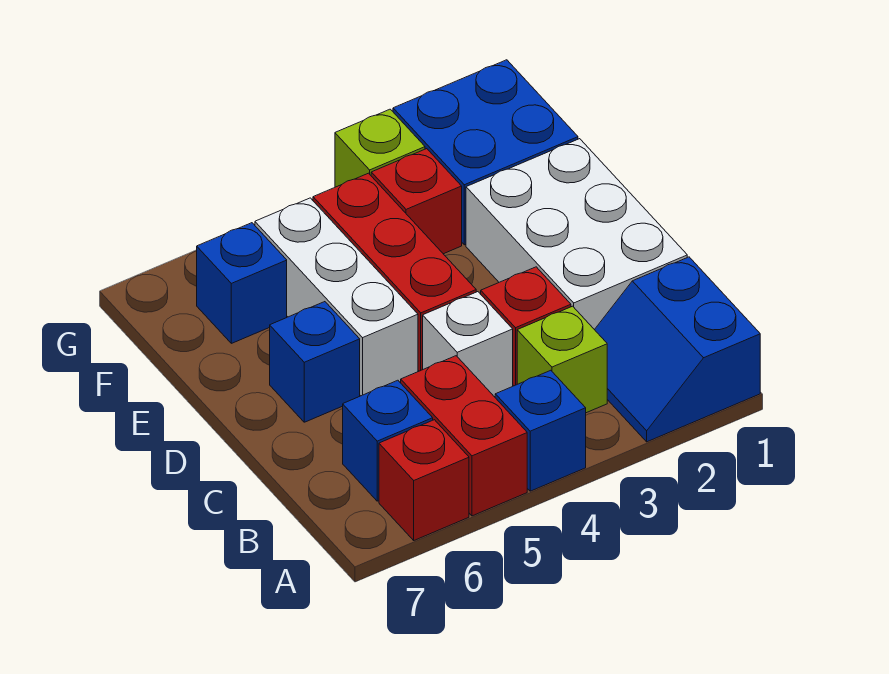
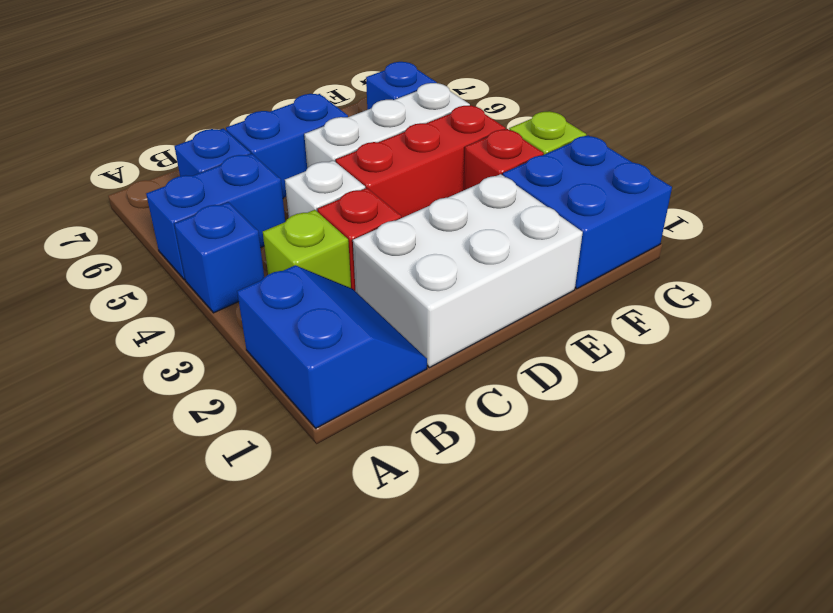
blue slope A1:B2 level 1 top 1 -> blue slope A1:B2 level 1 top A
red brick A5:B5 level 1 -> blue brick A5:B5 level 1
red brick A6 level 1 -> none
blue brick D6 level 1 -> blue brick C6:D6 level 1

